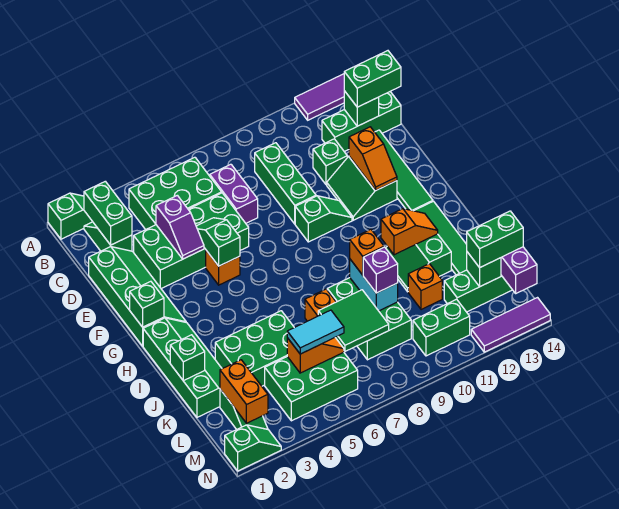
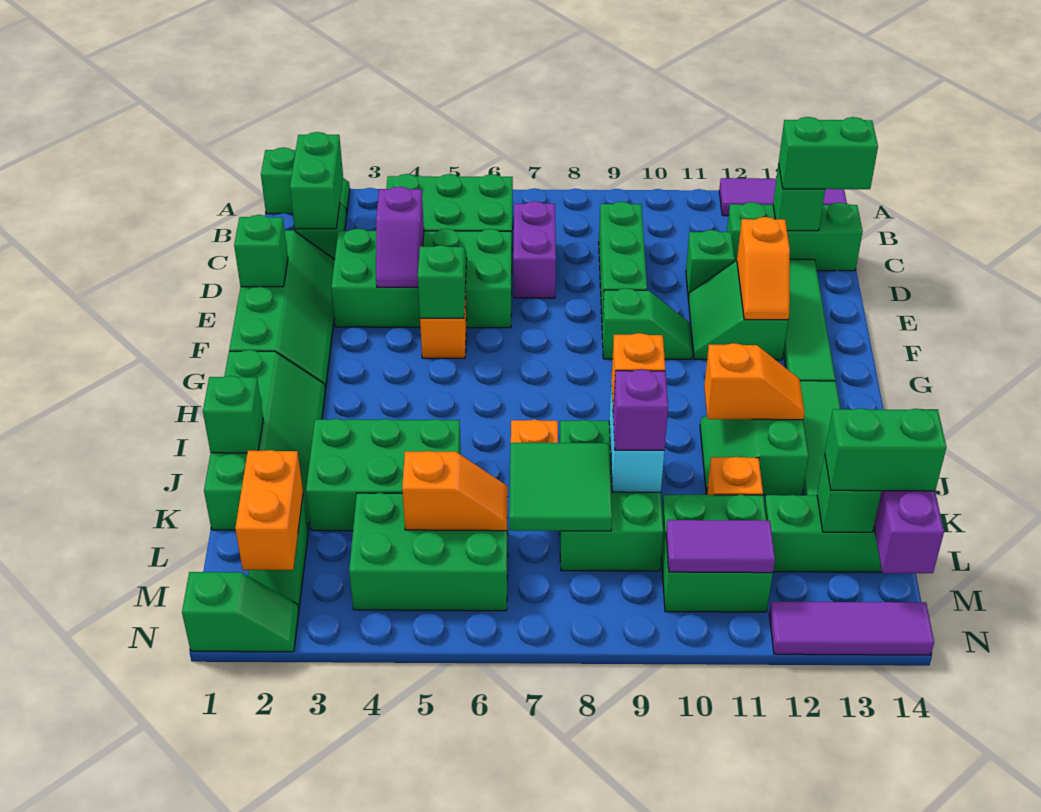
green brick G1 level 2 -> green brick E1 level 2
cyan tile L5:L6 level 3 -> none
green brick M10:M11 level 1 -> green brick L10:M11 level 1
none -> purple tile M10:M11 level 2

